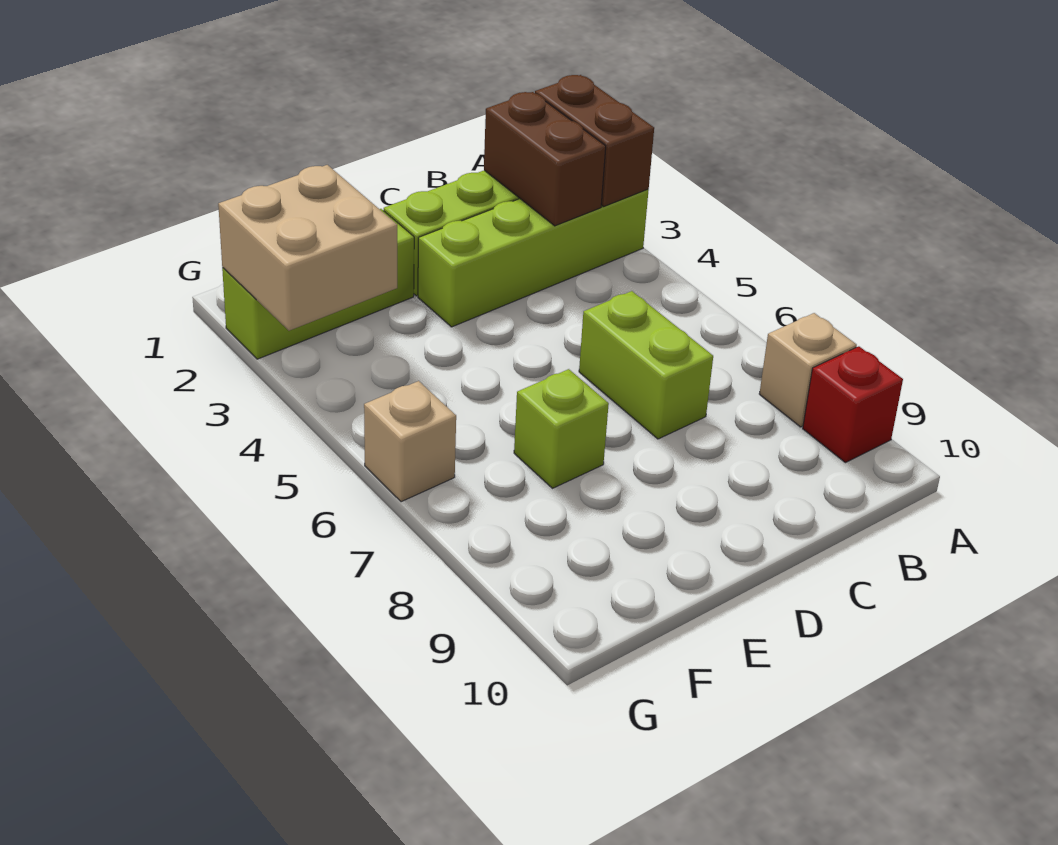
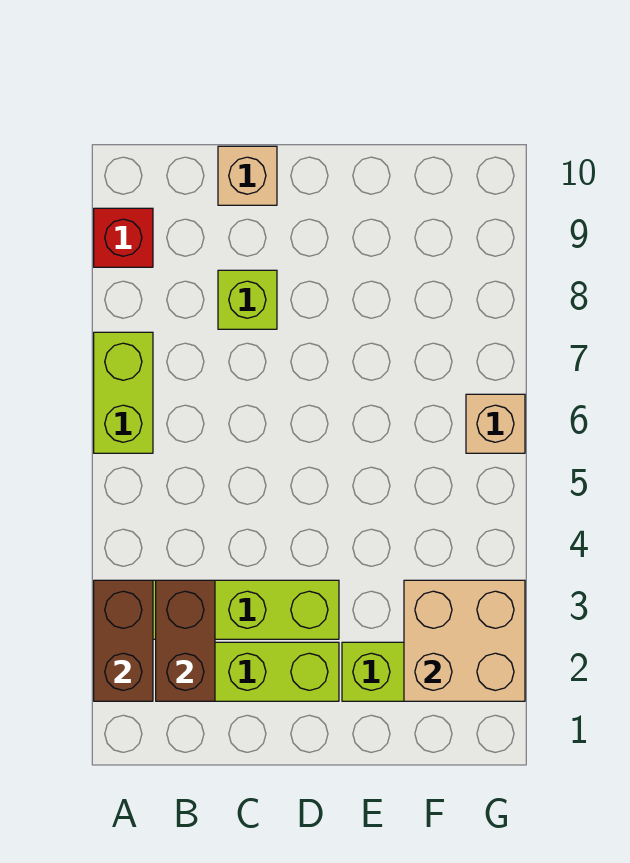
tan brick A8 level 1 -> tan brick C10 level 1
lime brick C6:C7 level 1 -> lime brick A6:A7 level 1
lime brick E7 level 1 -> lime brick C8 level 1

